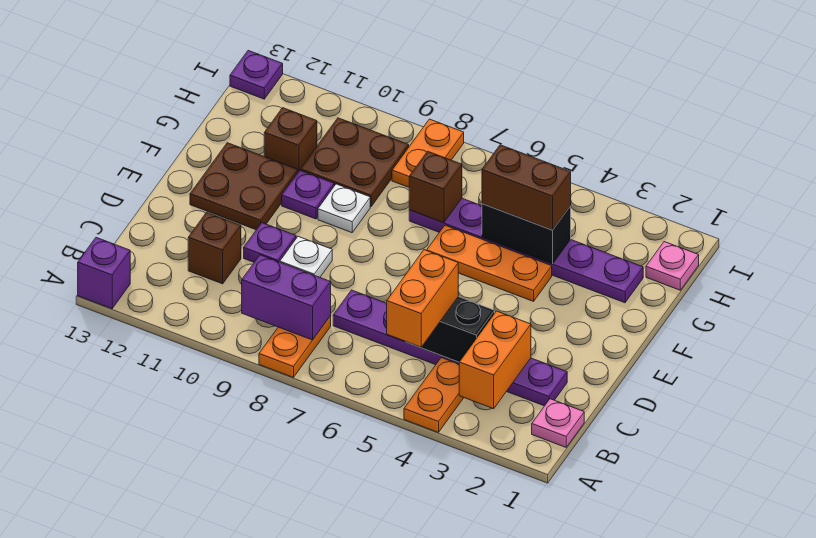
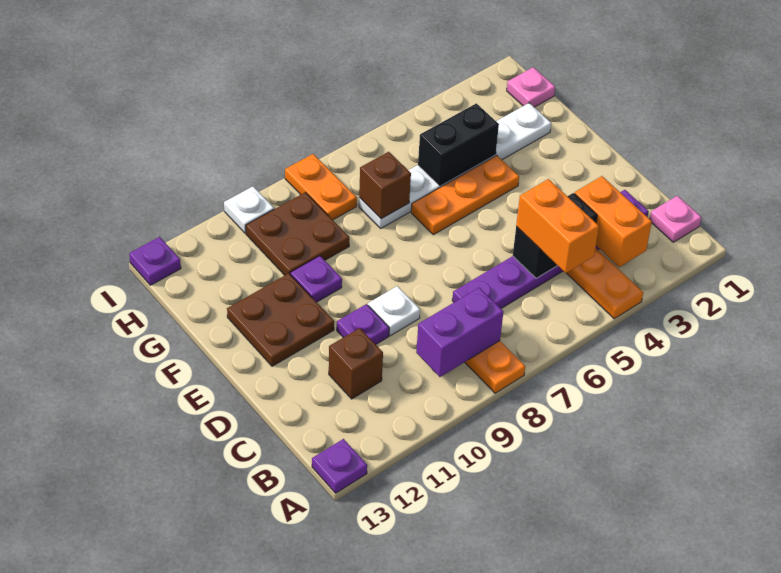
purple brick A13 level 1 -> purple plate A13 level 1
white plate F9 level 1 -> white plate I10 level 1
purple plate G2:G7 level 1 -> white plate G2:G7 level 1
brown brick G4:G5 level 3 -> none
brown brick G11 level 1 -> none

